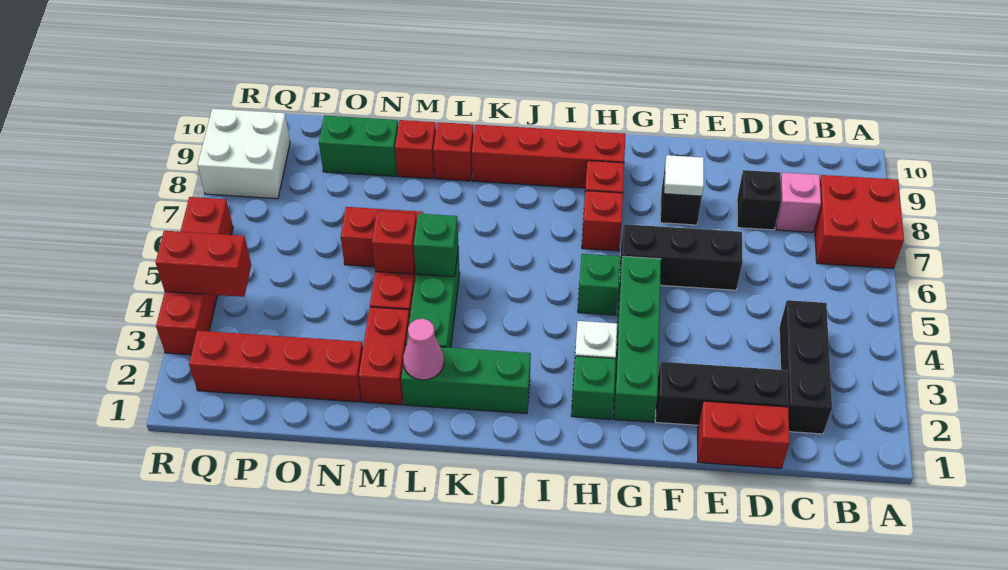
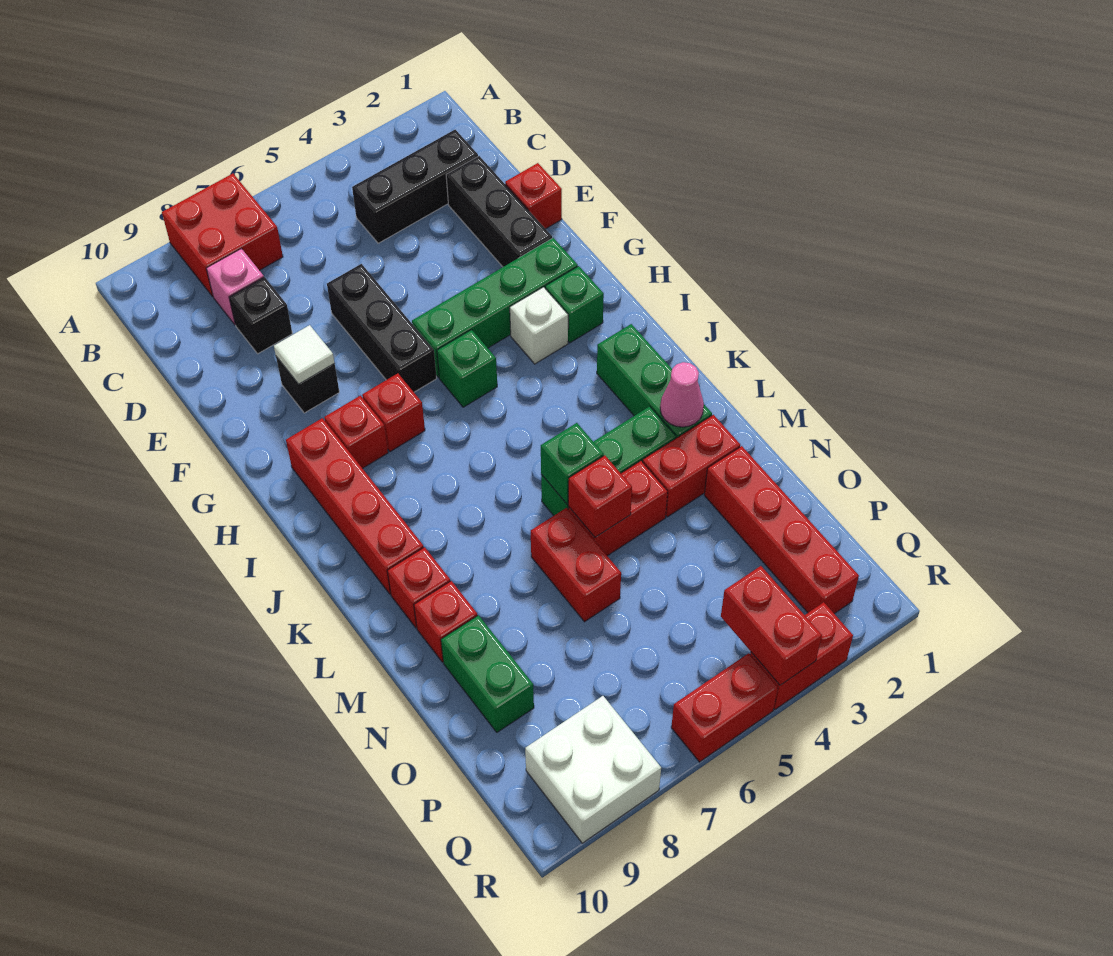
red brick D1:E1 level 1 -> red brick E1 level 1

